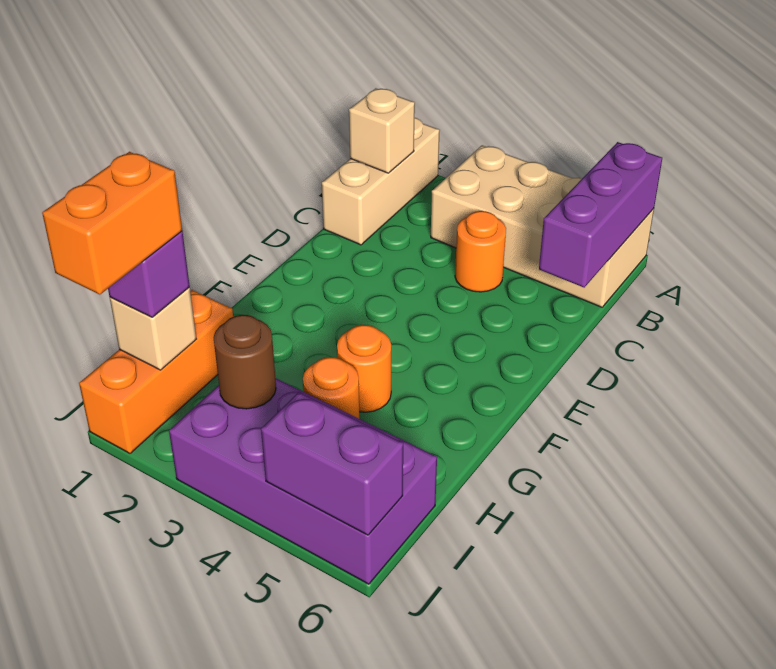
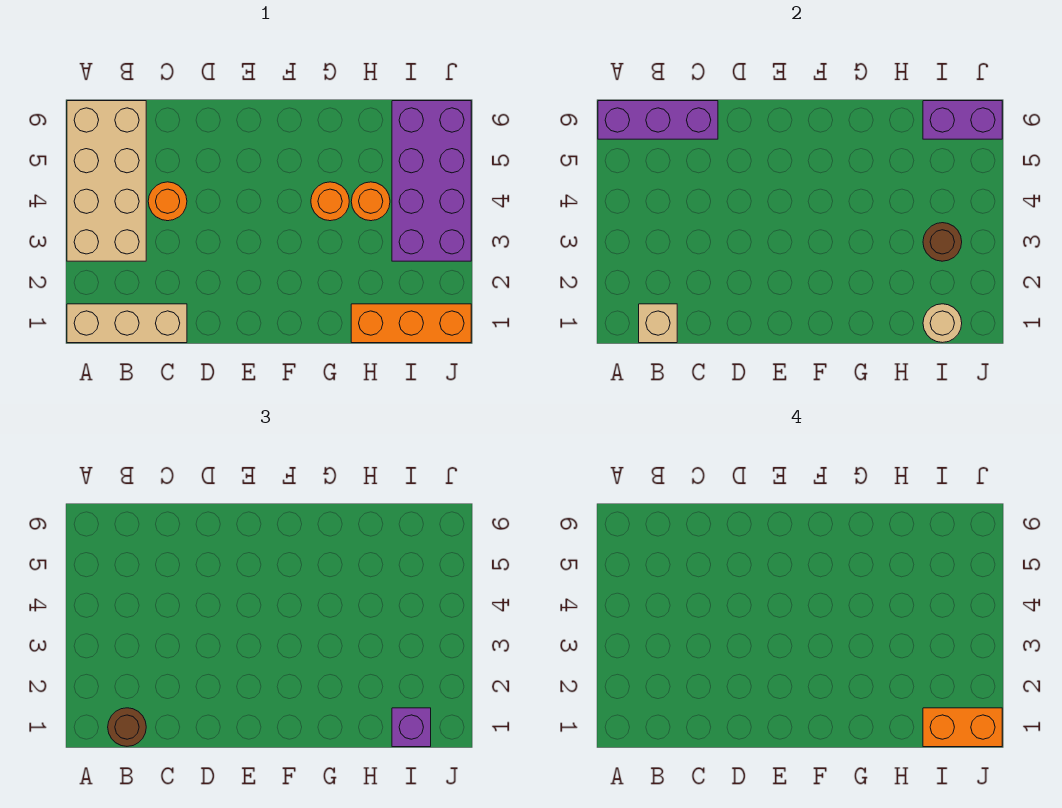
none -> brown round brick B1 level 3
tan brick I1 level 2 -> tan round brick I1 level 2
purple brick J5:J6 level 2 -> purple brick I6:J6 level 2

